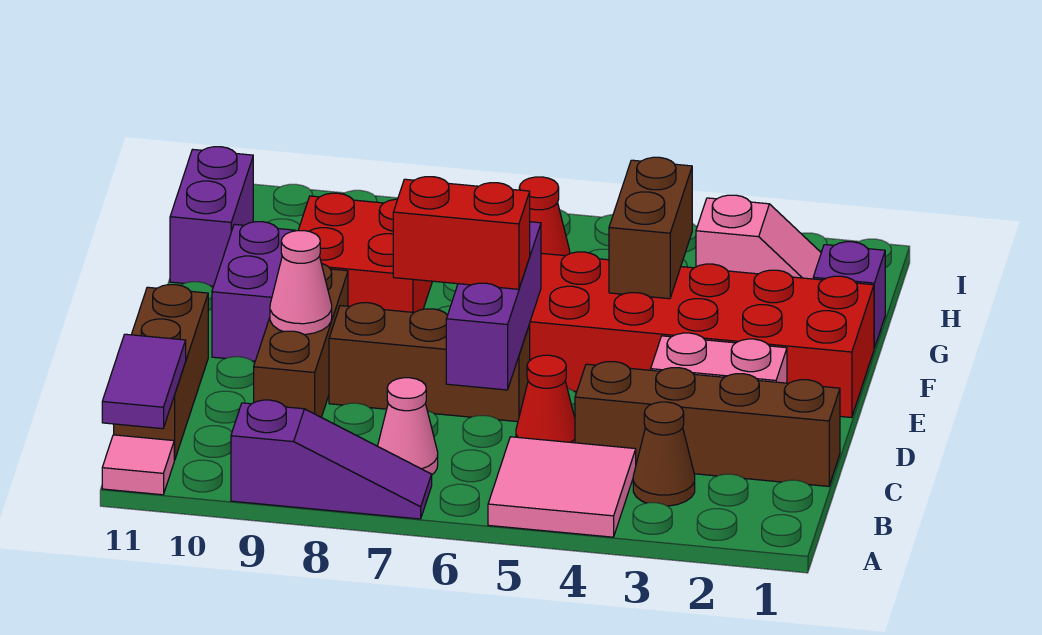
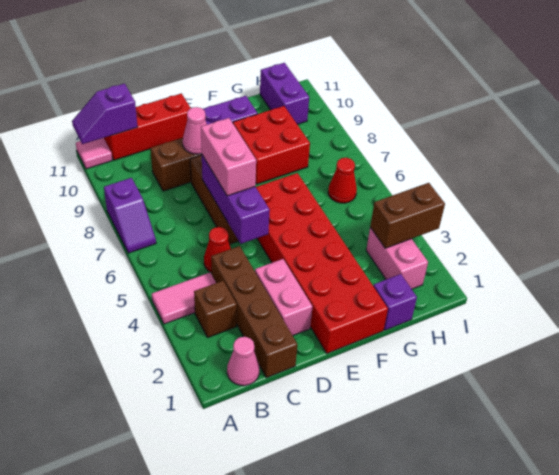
pink tile A4:B5 level 1 -> pink tile A4:B4 level 1
purple slope A7:A9 level 1 top 9 -> purple slope A7:A8 level 1 top 8
purple tile A11:B11 level 2 -> purple slope A11:B11 level 2 top B
brown cone B3 level 1 -> brown brick B3 level 1
pink cone B7 level 1 -> pink cone B1 level 1
brown brick B11:D11 level 1 -> red brick B11:D11 level 1
purple brick C6:E6 level 2 -> purple brick D5:D7 level 2
red brick D6:D7 level 3 -> pink brick D6:D7 level 3
brown brick F4:G4 level 2 -> brown brick H3:I3 level 2
purple brick G11:H11 level 1 -> purple brick H10:H11 level 1
pink slope H2:H3 level 1 top 3 -> pink brick H2:H3 level 1

